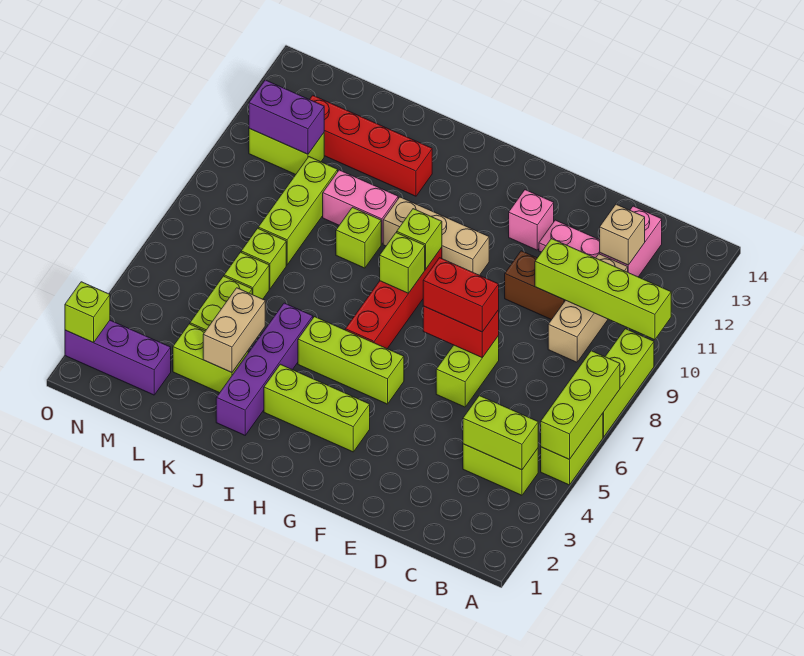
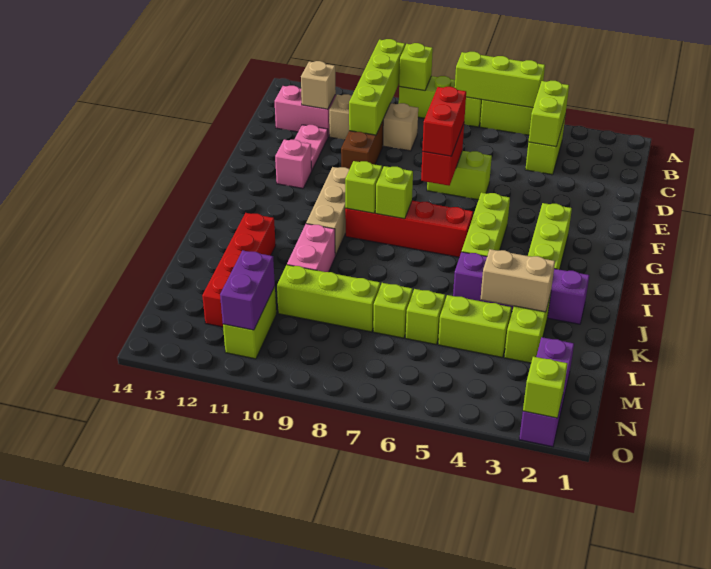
lime brick J9 level 1 -> lime brick A9 level 2

